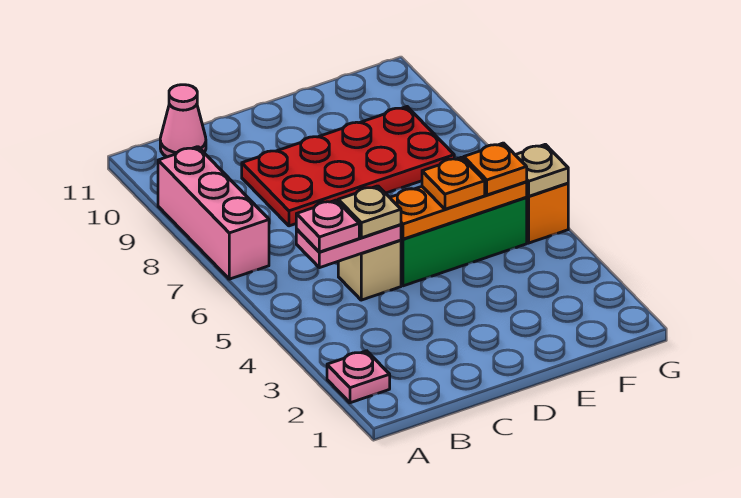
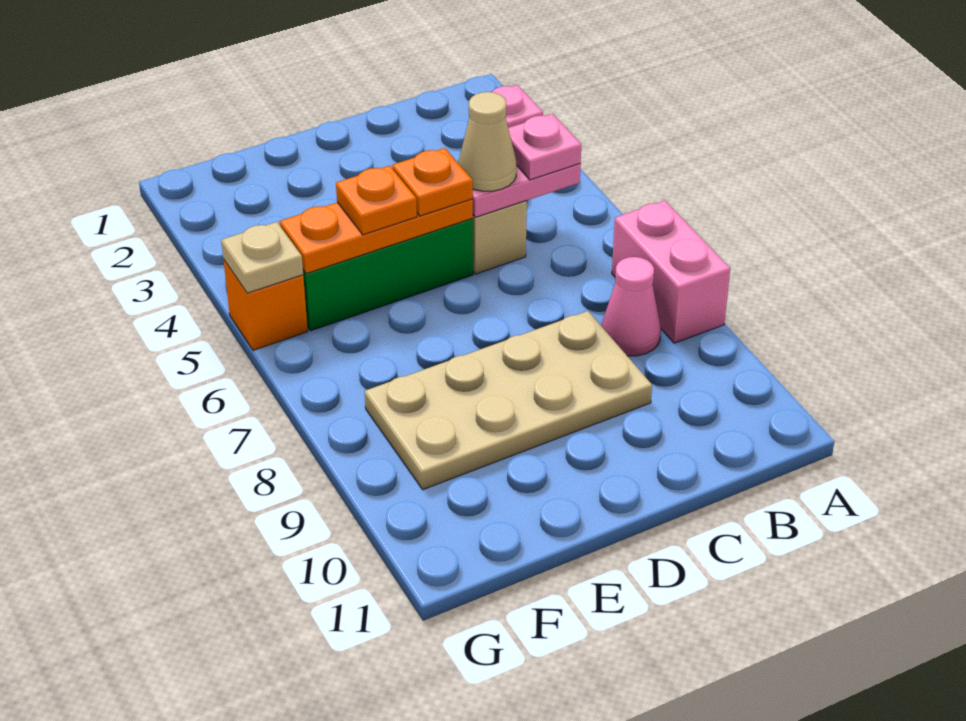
pink brick A7:A9 level 1 -> pink brick A7:A8 level 1
pink cone B11 level 1 -> pink cone B8 level 1
tan plate C5 level 3 -> tan cone C5 level 3
red plate C8:F9 level 1 -> tan plate C8:F9 level 1
orange plate F5 level 3 -> orange plate D5 level 3

